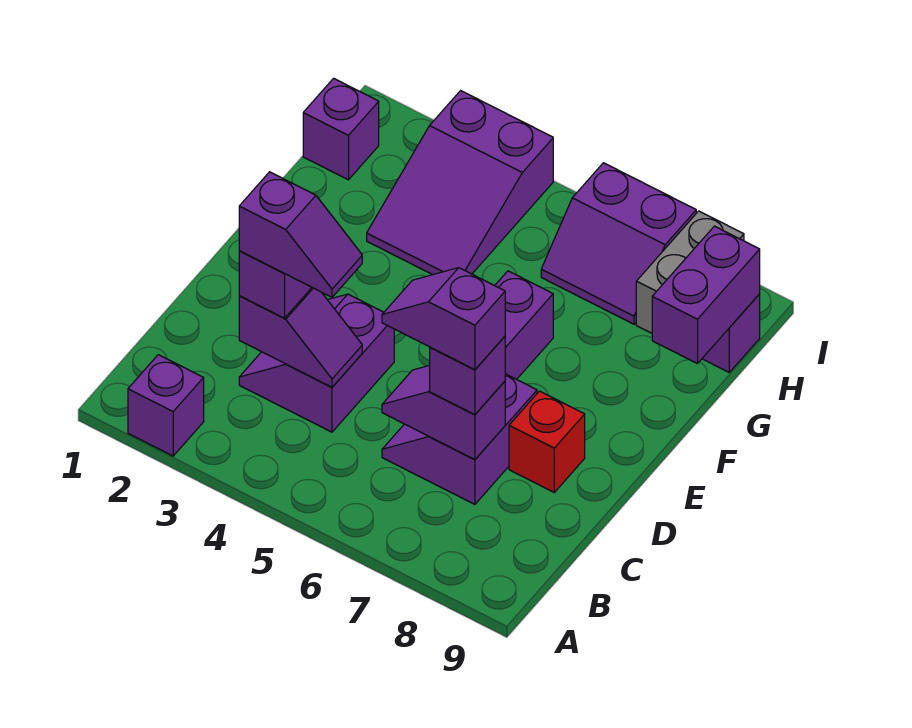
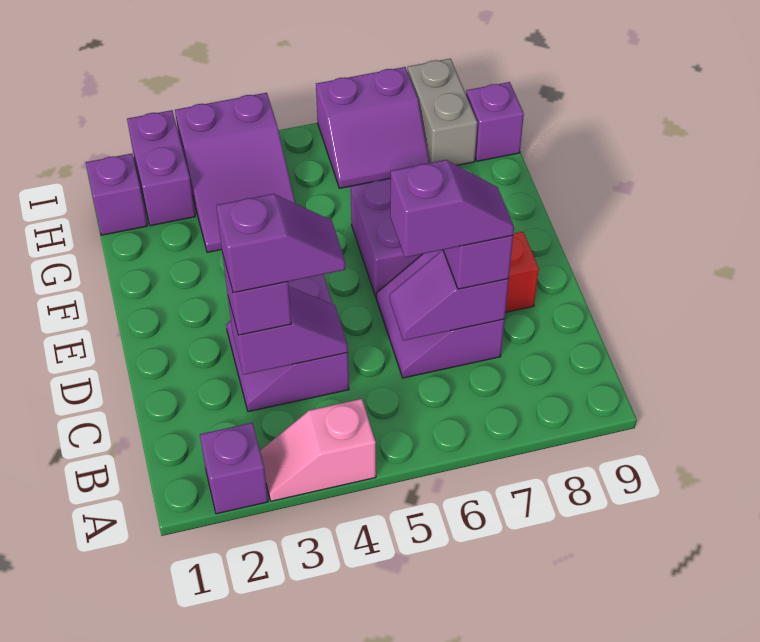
none -> pink slope A3:A4 level 1 top 4
purple slope C6:C7 level 4 top 7 -> purple slope C6:C7 level 4 top 6
purple brick G9:H9 level 2 -> purple brick H2:I2 level 1

